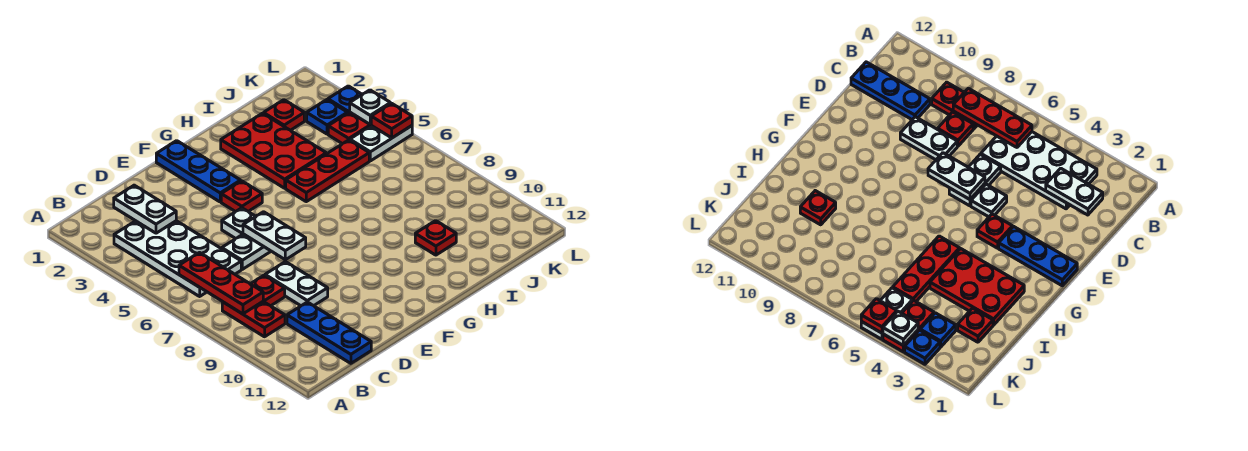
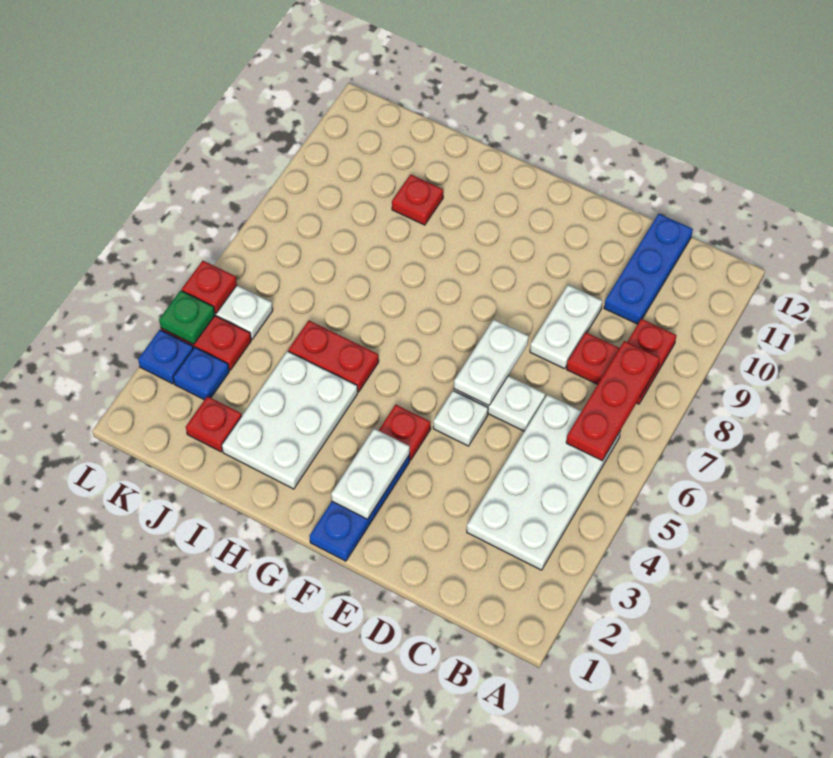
white plate C2:C3 level 2 -> white plate F2:F3 level 2
red plate H2:I4 level 1 -> white plate H2:I4 level 1
red plate H5:J5 level 1 -> red plate H5:I5 level 1
white plate L4 level 2 -> green plate L4 level 2

